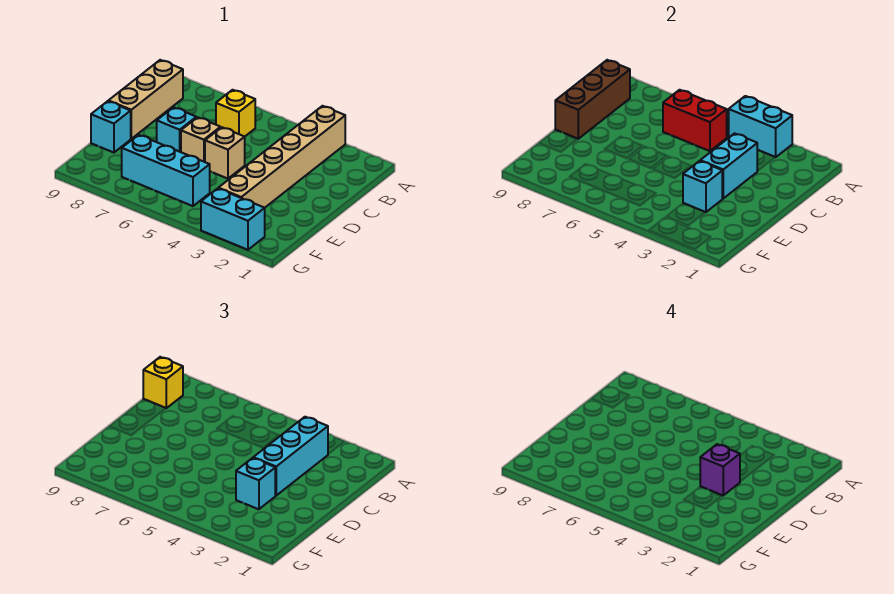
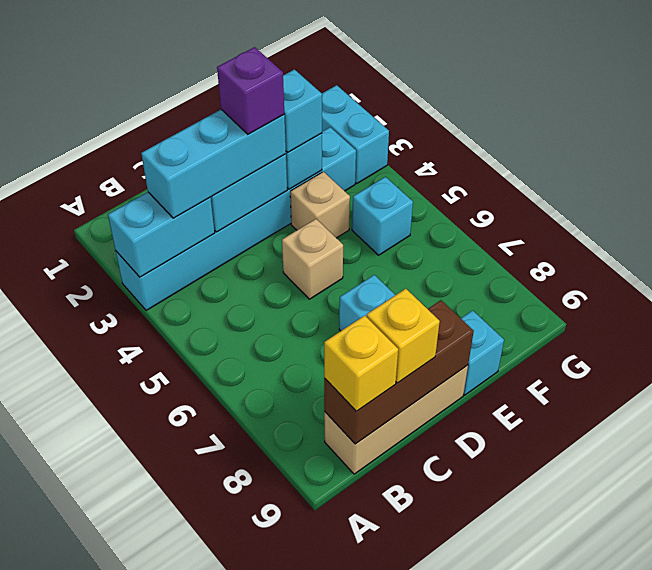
tan brick A3:F3 level 1 -> cyan brick A3:F3 level 1
cyan brick A3:A4 level 2 -> cyan brick A3:B3 level 2
red brick B5:B6 level 2 -> none
yellow brick B6 level 1 -> yellow brick C9 level 3
tan brick D6 level 1 -> tan brick E4 level 1
cyan brick F5:F7 level 1 -> cyan brick F5 level 1

